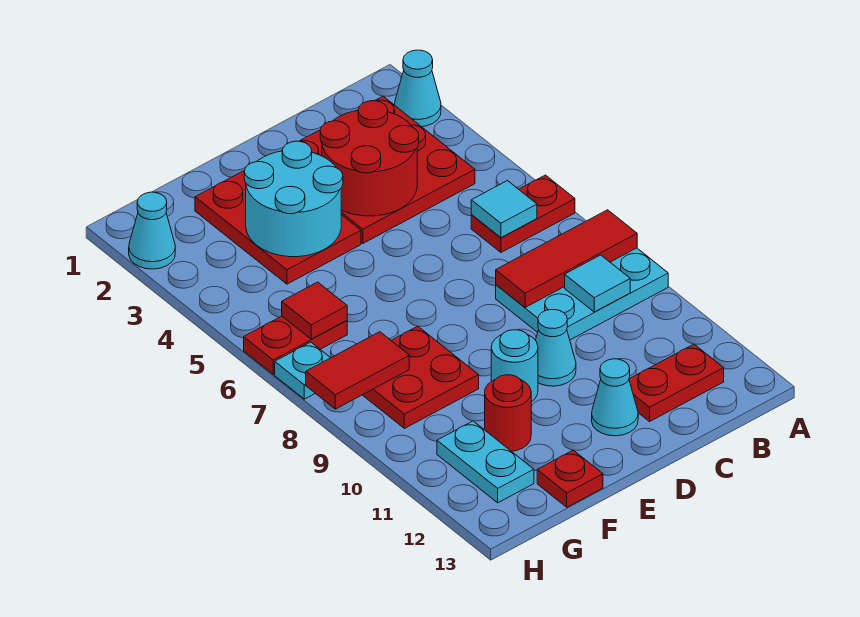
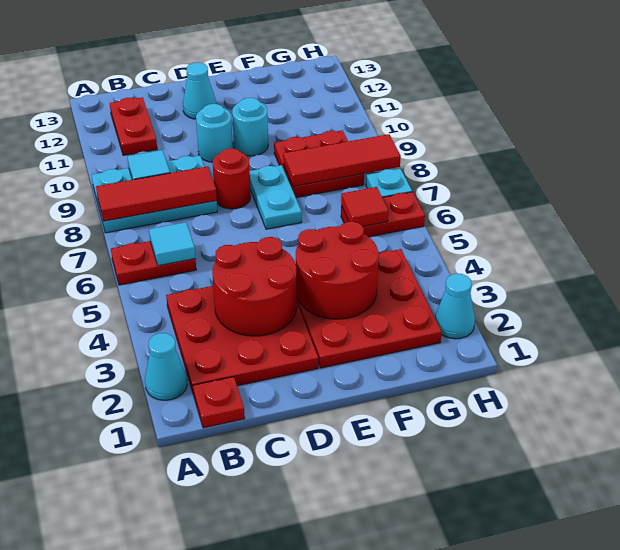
red plate B12:C12 level 1 -> red plate B11:B12 level 1
cyan cone D10 level 1 -> cyan round brick D10 level 1
red plate E2:F4 level 1 -> red plate E2:G4 level 1
cyan round brick E3:F4 level 2 -> red round brick E3:F4 level 2
red round brick F11 level 1 -> red round brick D8 level 1
red plate F13 level 1 -> red plate B1 level 1
red tile G8:H8 level 2 -> red tile F8:H8 level 2
cyan plate G11:G12 level 1 -> cyan plate E7:E8 level 1

